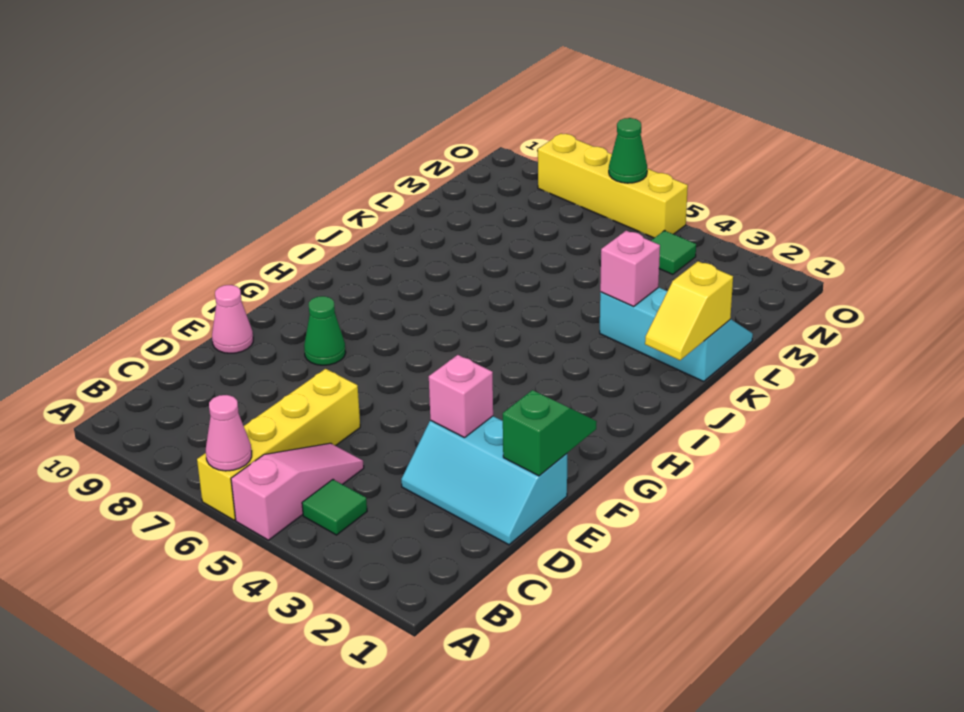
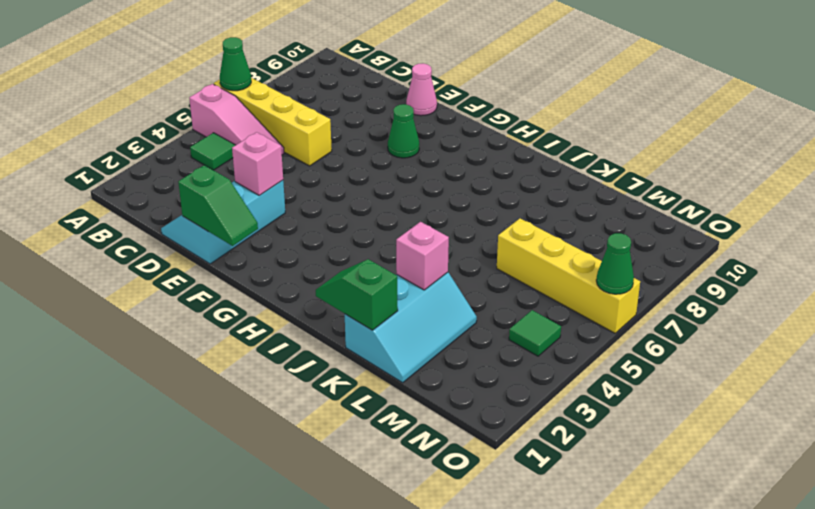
pink cone A6 level 2 -> green cone A6 level 2
yellow slope J1:K1 level 2 top K -> green slope J1:K1 level 2 top K
yellow brick O5:O8 level 1 -> yellow brick L6:O6 level 1

